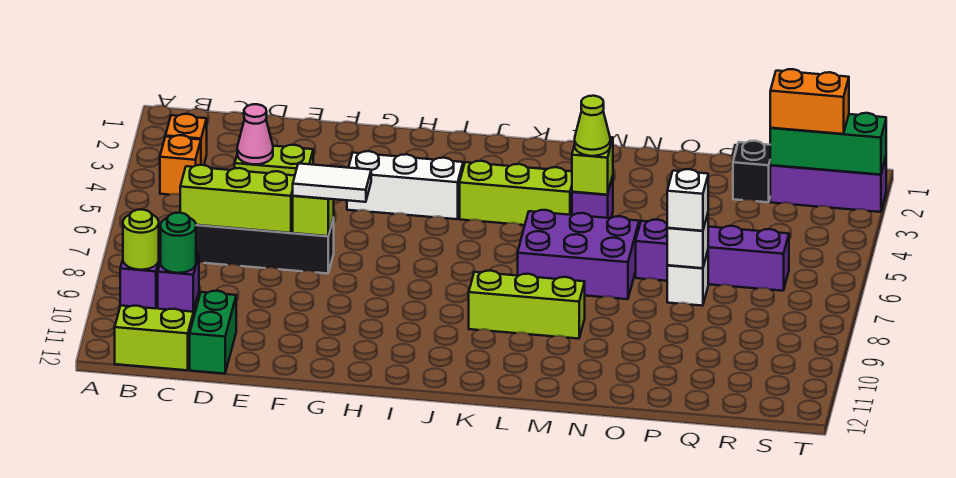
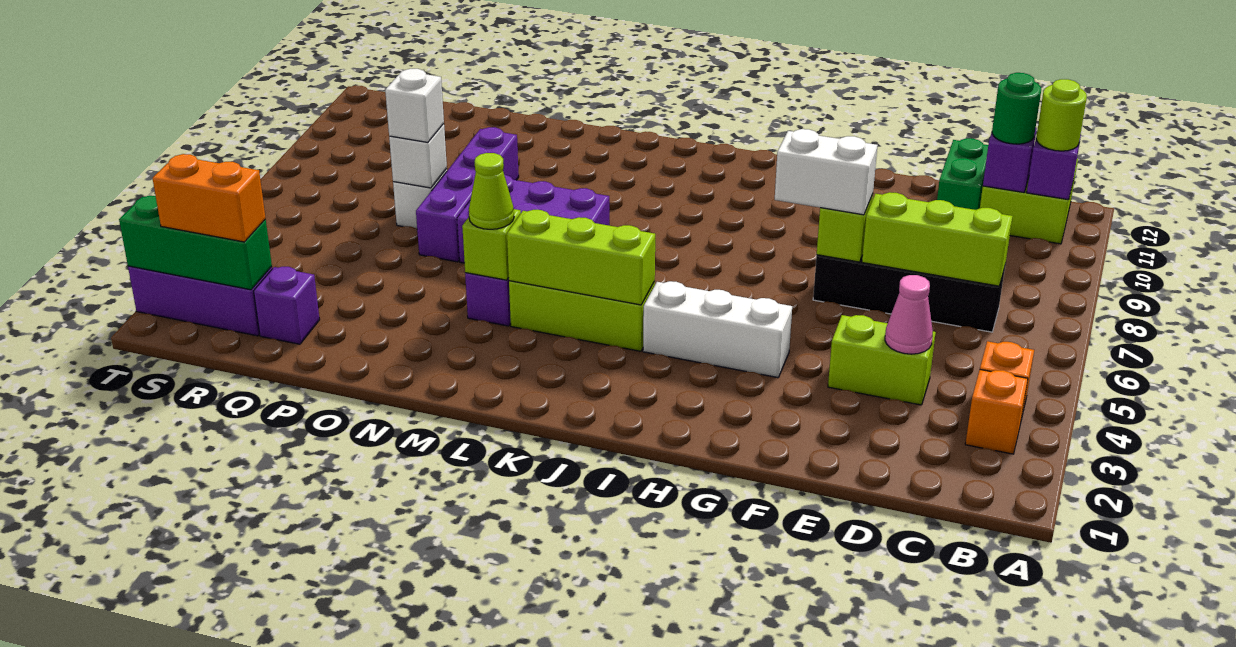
white tile F7:G7 level 3 -> white brick F7:G7 level 3
lime brick K9:M9 level 1 -> lime brick J4:L4 level 2
purple brick O6:R6 level 1 -> purple brick O6:O9 level 1
black brick Q2 level 1 -> purple brick Q2 level 1

